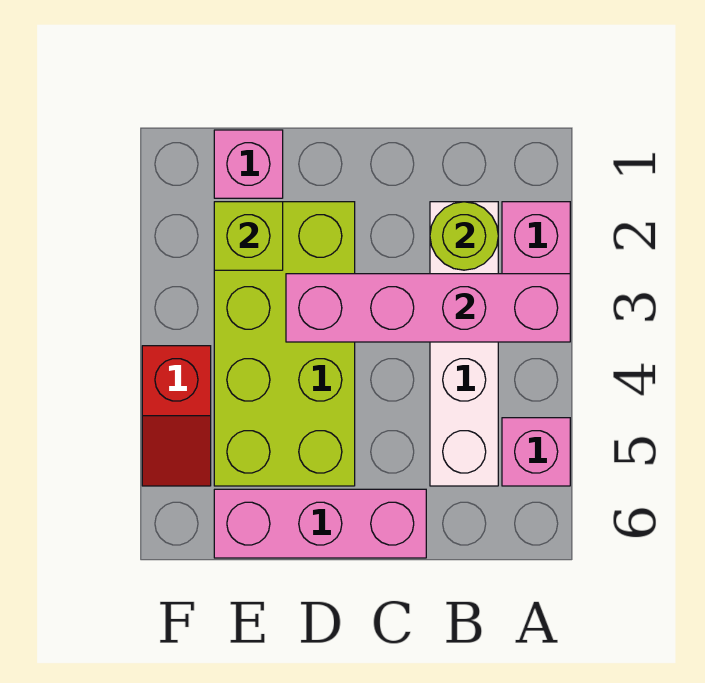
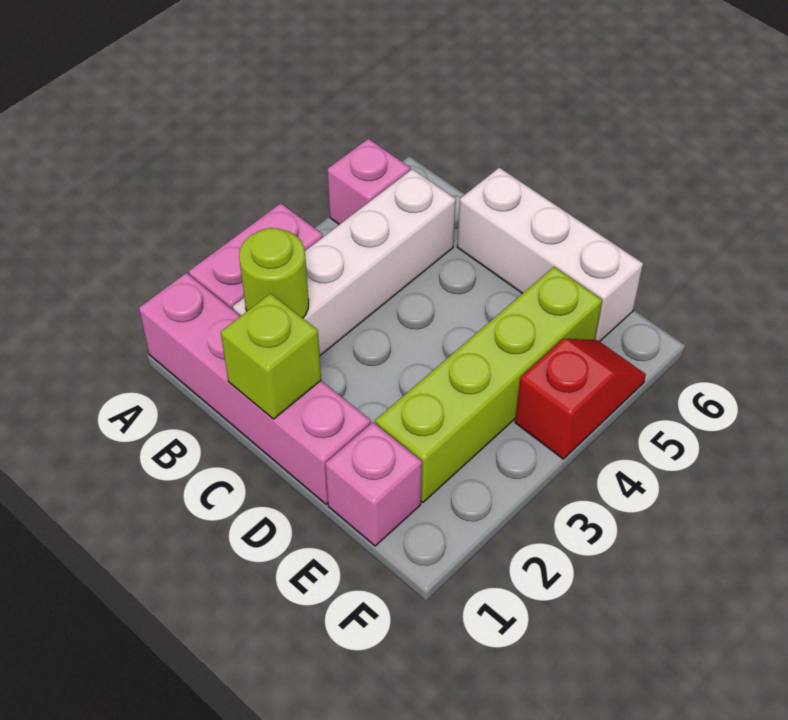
pink brick A3:D3 level 2 -> pink brick A1:D1 level 1
pink brick C6:E6 level 1 -> white brick C6:E6 level 1
lime brick D2:E5 level 1 -> lime brick E2:E5 level 1
lime brick E2 level 2 -> lime brick C1 level 2

